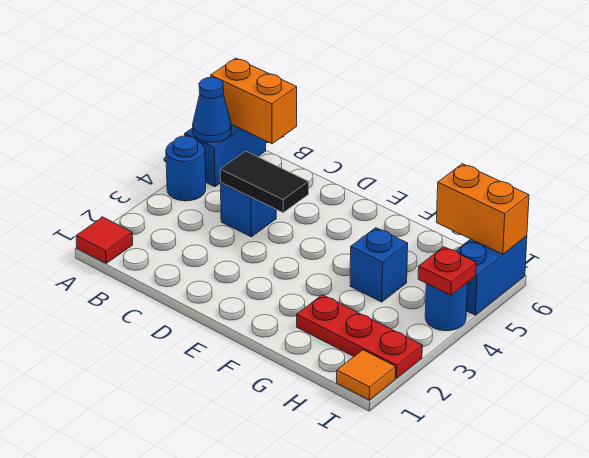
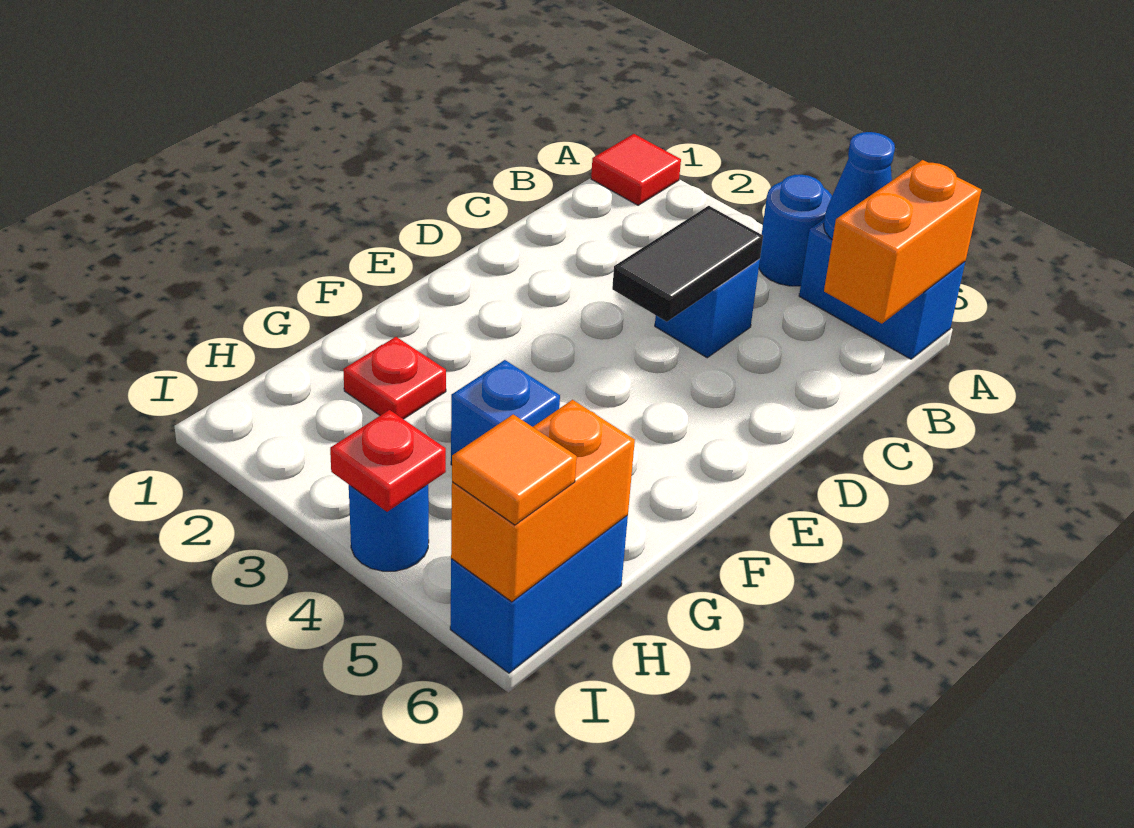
red plate G2:I2 level 1 -> red plate G2 level 1
orange tile I1 level 1 -> orange tile I6 level 3
blue brick I5:I6 level 1 -> blue brick H6:I6 level 1

